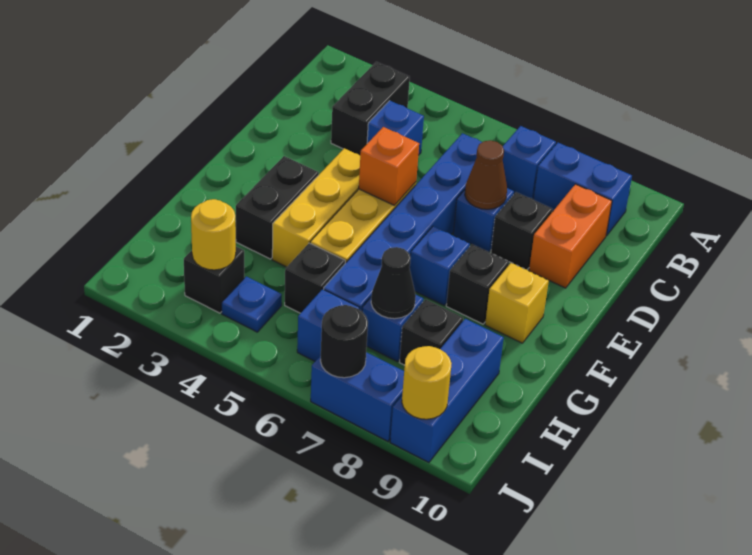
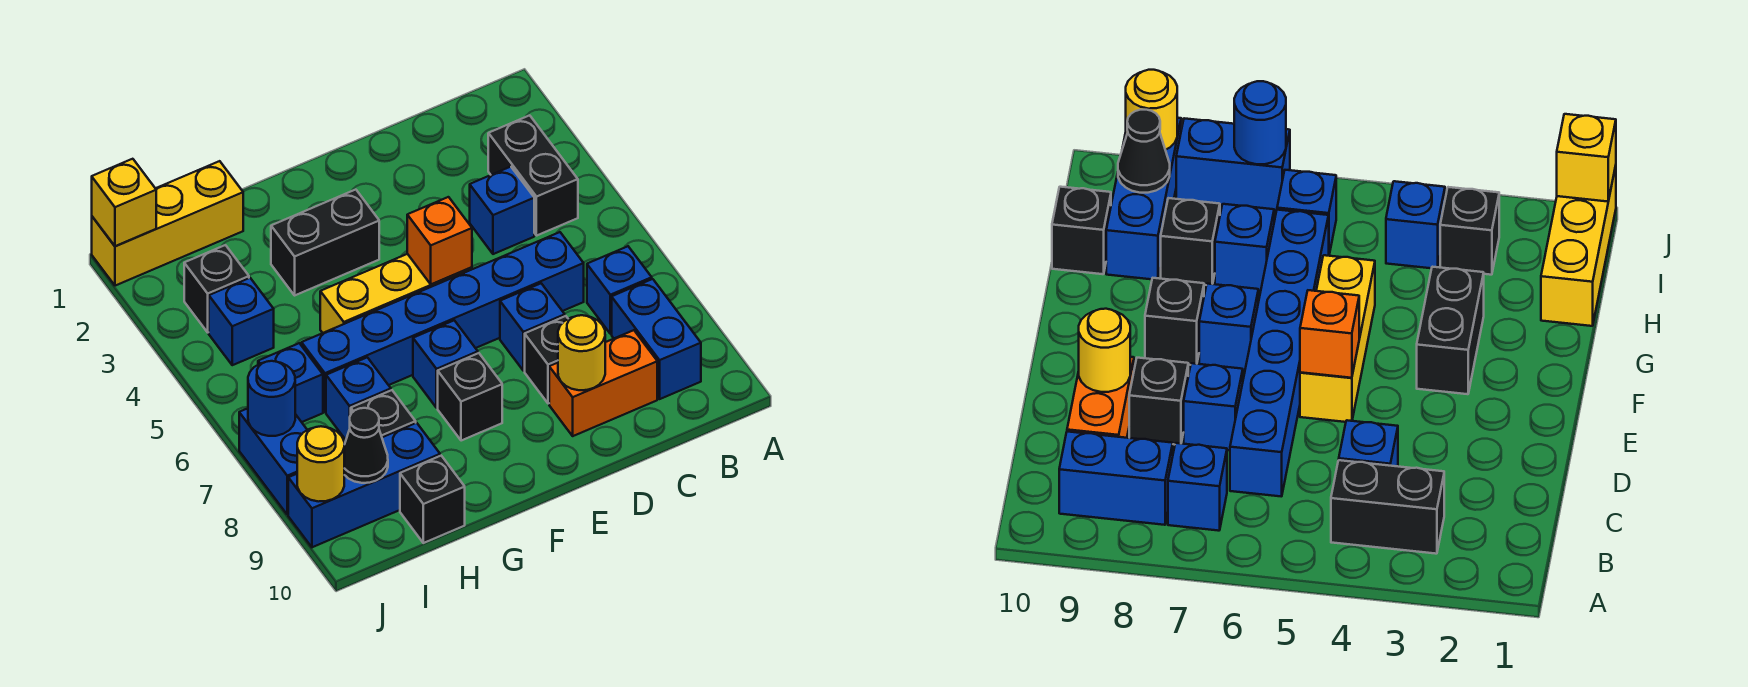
black brick B3:C3 level 1 -> black brick B3:B4 level 1
brown cone D7 level 2 -> none
yellow brick E4:G4 level 1 -> yellow brick H1:J1 level 1
yellow brick F9 level 1 -> yellow brick J1 level 2
black brick H5 level 1 -> black brick H10 level 1
black cone H7 level 2 -> black cone I9 level 2
yellow round brick I3 level 2 -> yellow round brick D9 level 2
blue plate I4 level 1 -> blue brick I4 level 1
black round brick J7 level 2 -> blue round brick J7 level 2

